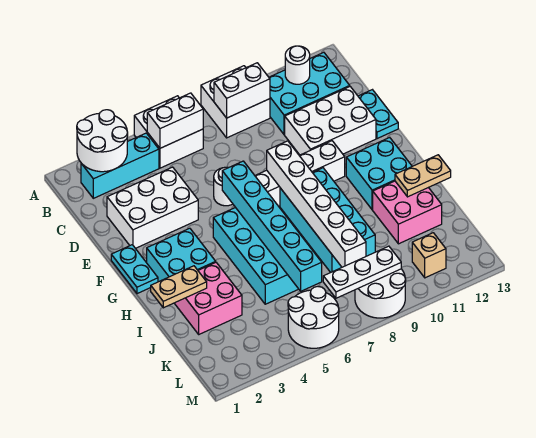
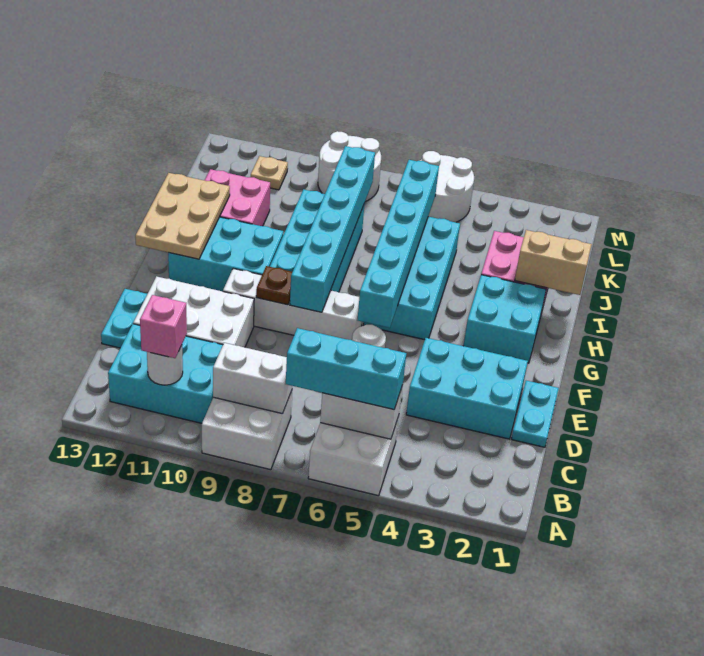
white round brick A2:B3 level 2 -> none
cyan brick B2:B4 level 1 -> cyan brick B5:B7 level 3
none -> pink brick B11 level 3
white brick D2:E4 level 1 -> cyan brick D2:E4 level 1
cyan plate F1:G1 level 1 -> cyan plate D1:E1 level 1
white brick F8:K8 level 2 -> cyan brick F8:K8 level 2
none -> brown plate F9 level 2
cyan brick G11:H12 level 1 -> cyan brick G10:H12 level 1
tan plate I1:I2 level 2 -> tan brick I1:I2 level 2
tan plate I12:I13 level 2 -> tan plate G12:I13 level 2
white plate L7:L9 level 2 -> none
tan brick L11 level 1 -> tan plate L11 level 1

